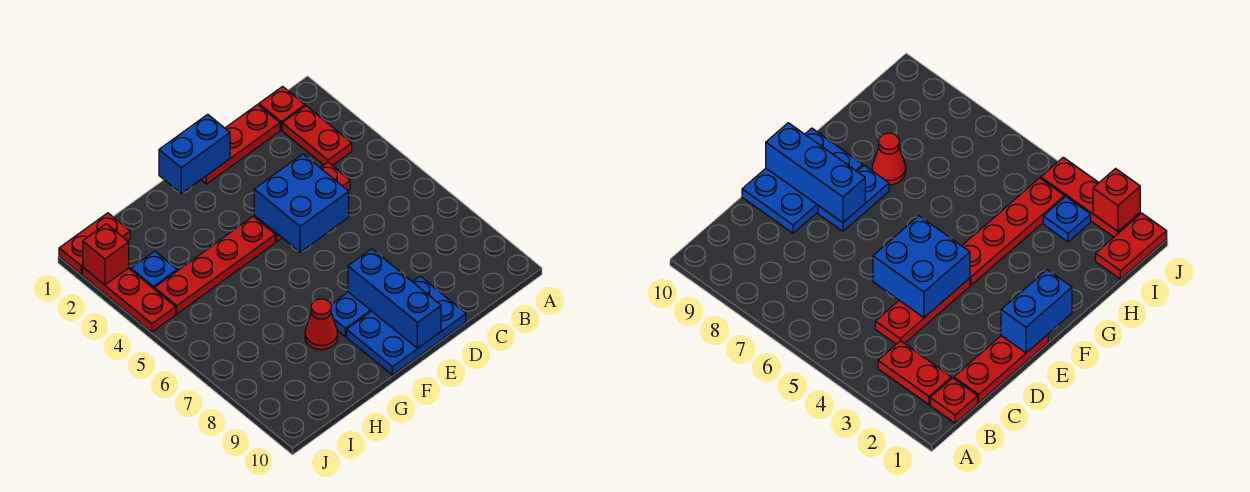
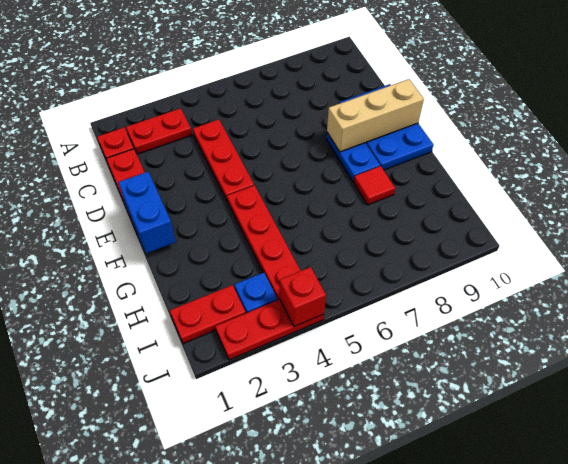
blue brick D4:E5 level 2 -> none
blue brick E8:E10 level 2 -> tan brick E8:E10 level 2
red cone G8 level 1 -> red tile G8 level 1
red plate I1:J1 level 1 -> red plate I1:I2 level 1
red brick J2 level 2 -> red brick J4 level 2

